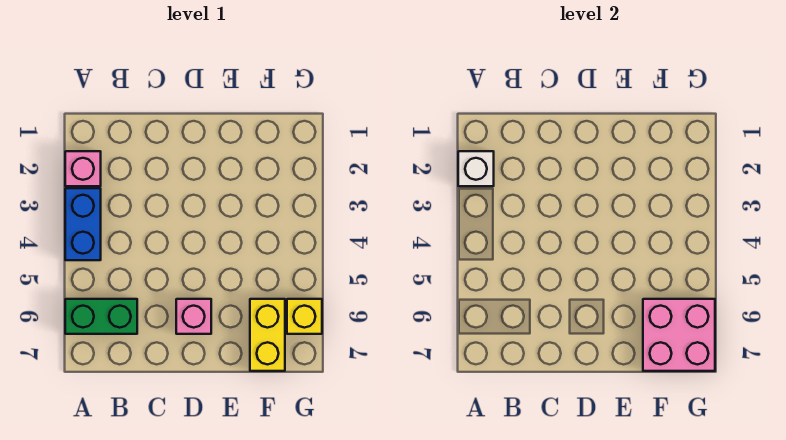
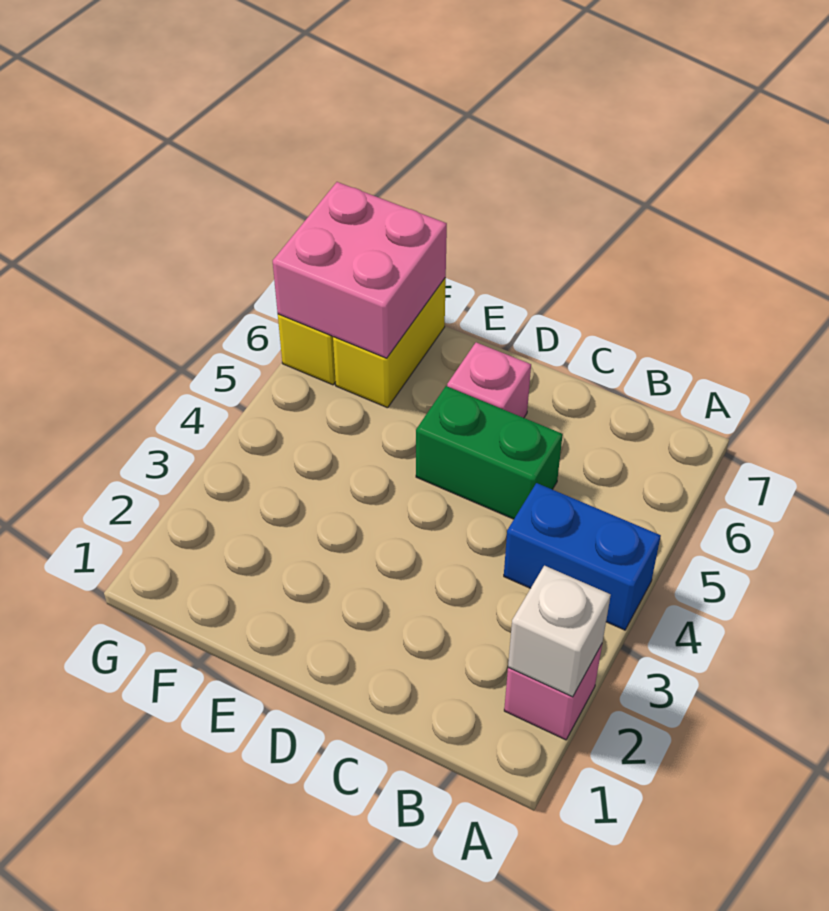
blue brick A3:A4 level 1 -> blue brick A4:B4 level 1
green brick A6:B6 level 1 -> green brick C5:D5 level 1

